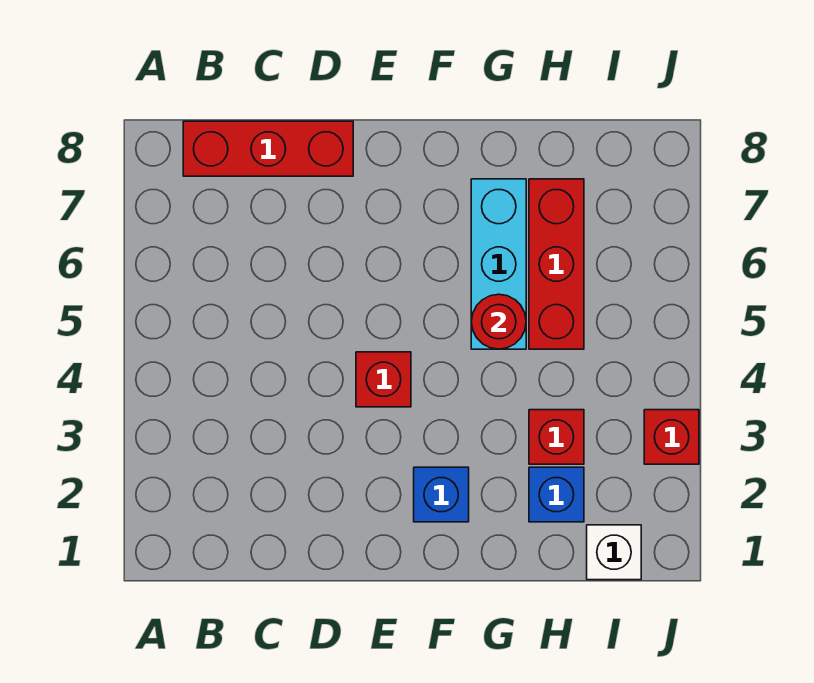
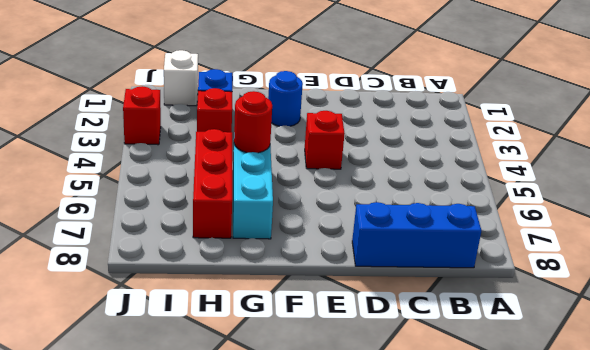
red brick B8:D8 level 1 -> blue brick B8:D8 level 1
blue brick F2 level 1 -> blue round brick F2 level 1

